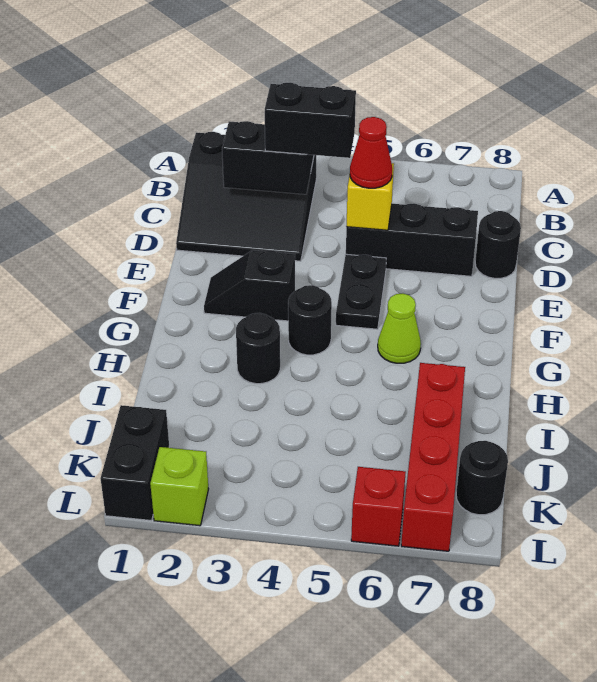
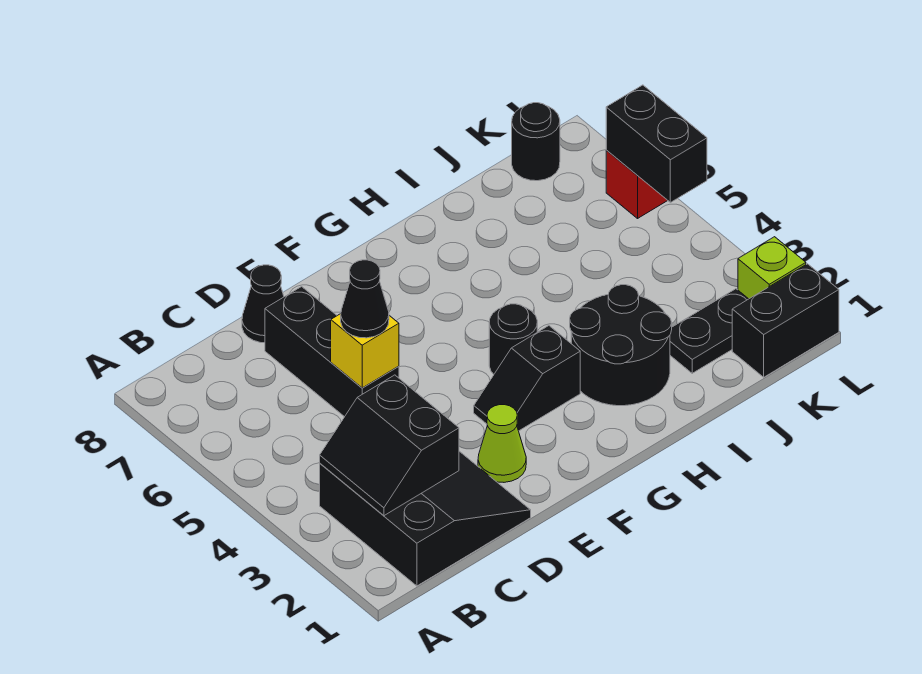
black brick C3:C4 level 3 -> black brick L5:L6 level 2
red cone D5 level 3 -> black cone D5 level 3
black round brick D8 level 1 -> black cone D8 level 1
black plate E5:F5 level 1 -> black plate J2:K2 level 1
black slope F2:F3 level 1 top 3 -> black slope F3:G3 level 1 top G
lime cone G6 level 1 -> lime cone E2 level 1
black round brick H3 level 1 -> black round brick H2:I3 level 1
red brick I7:L7 level 1 -> none

